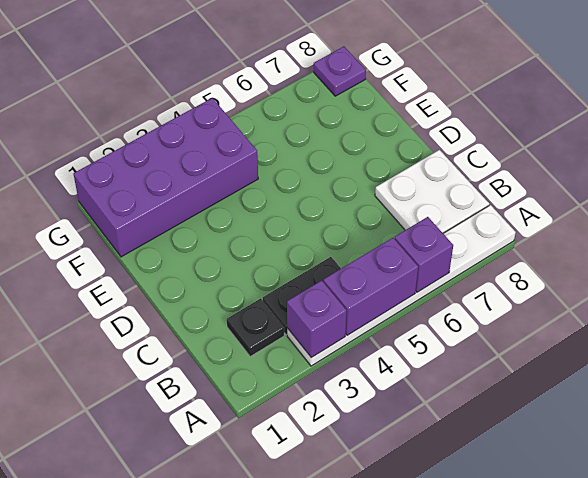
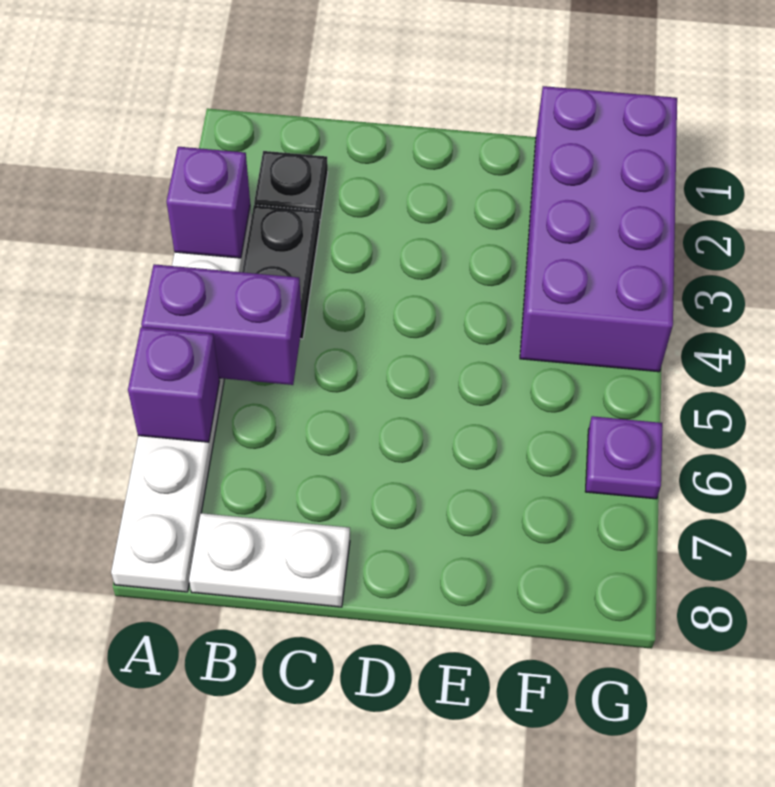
purple brick A4:A5 level 2 -> purple brick A5:B5 level 2
white plate B7:C8 level 1 -> white plate B8:C8 level 1
purple plate G8 level 1 -> purple plate G6 level 1

